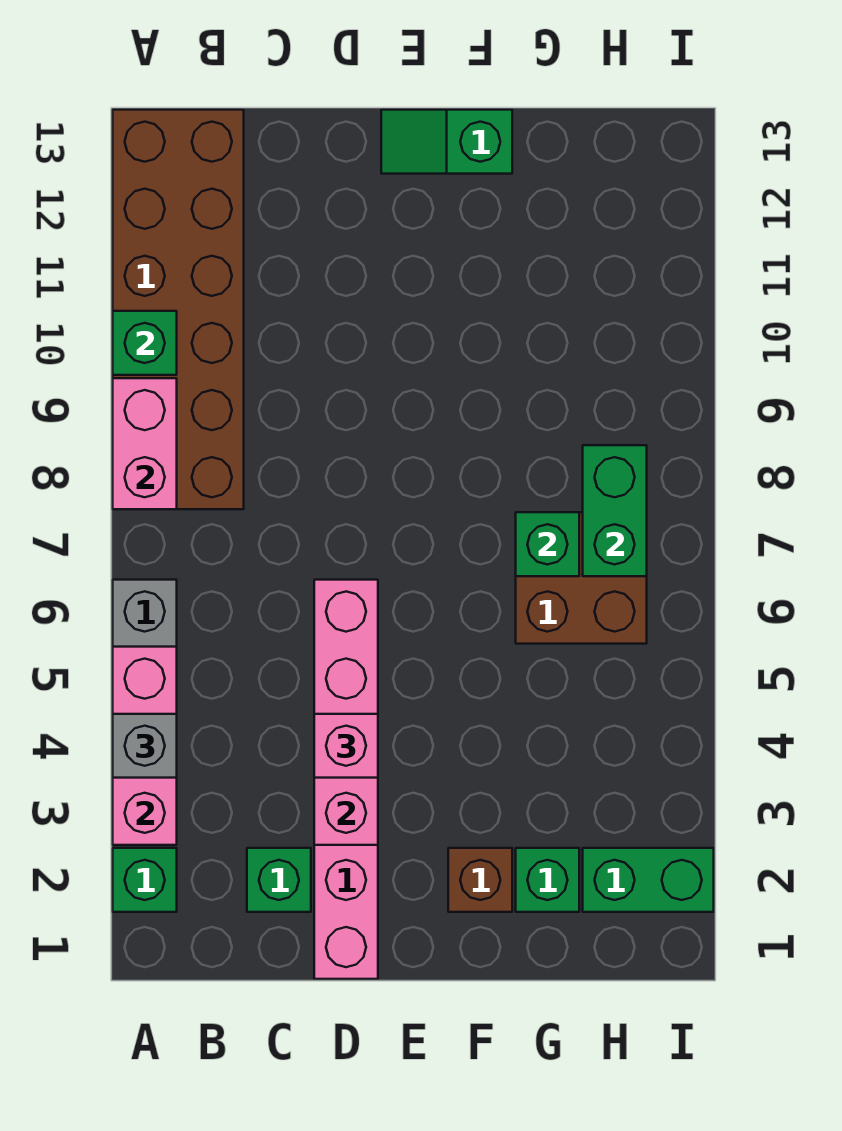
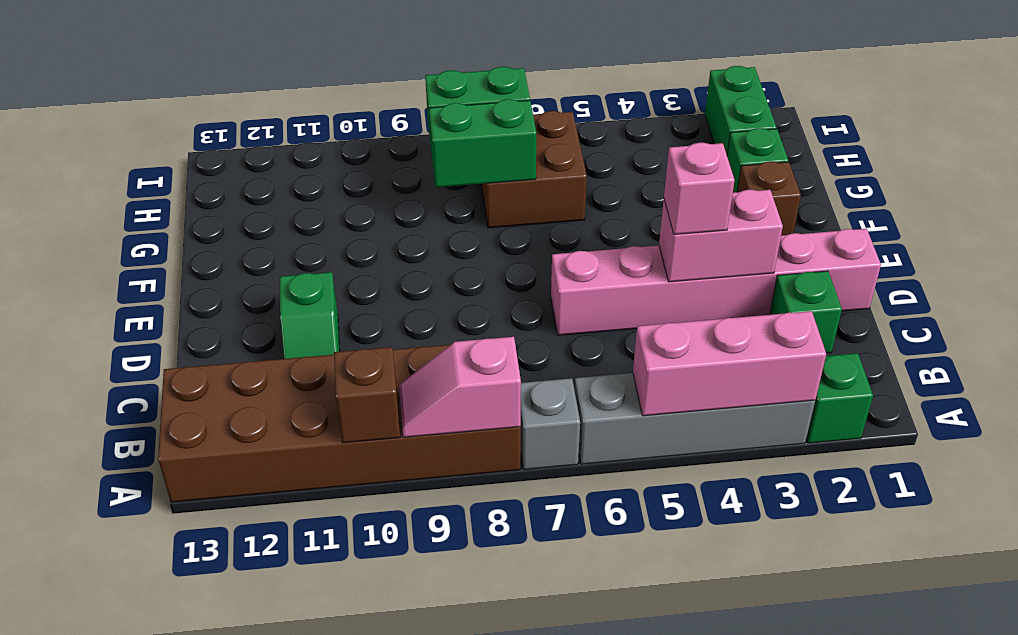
grey brick A4 level 3 -> grey brick A7 level 1
pink brick A8:A9 level 2 -> pink slope A8:A9 level 2 top 8
green brick A10 level 2 -> brown brick A10 level 2
green slope E13:F13 level 1 top F -> green slope C11:D11 level 1 top D
green brick G7 level 2 -> green brick G7:G8 level 2

